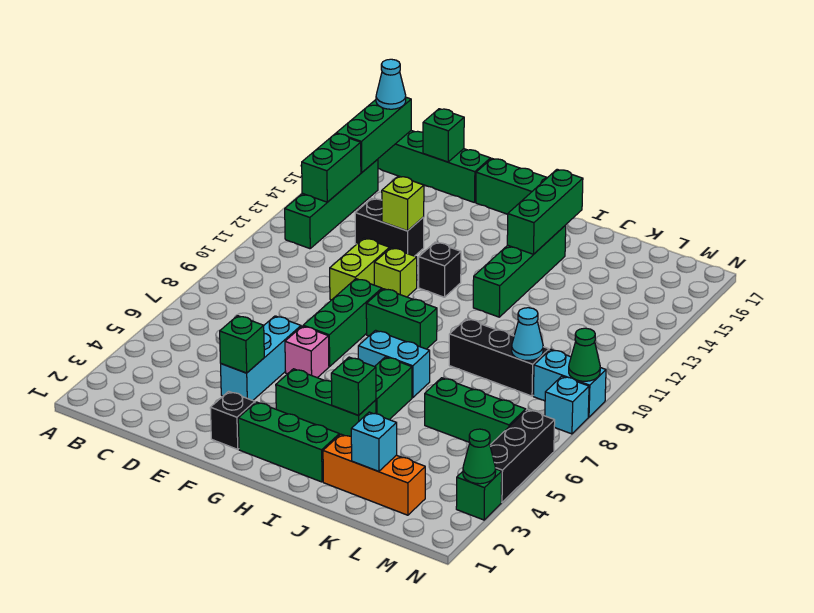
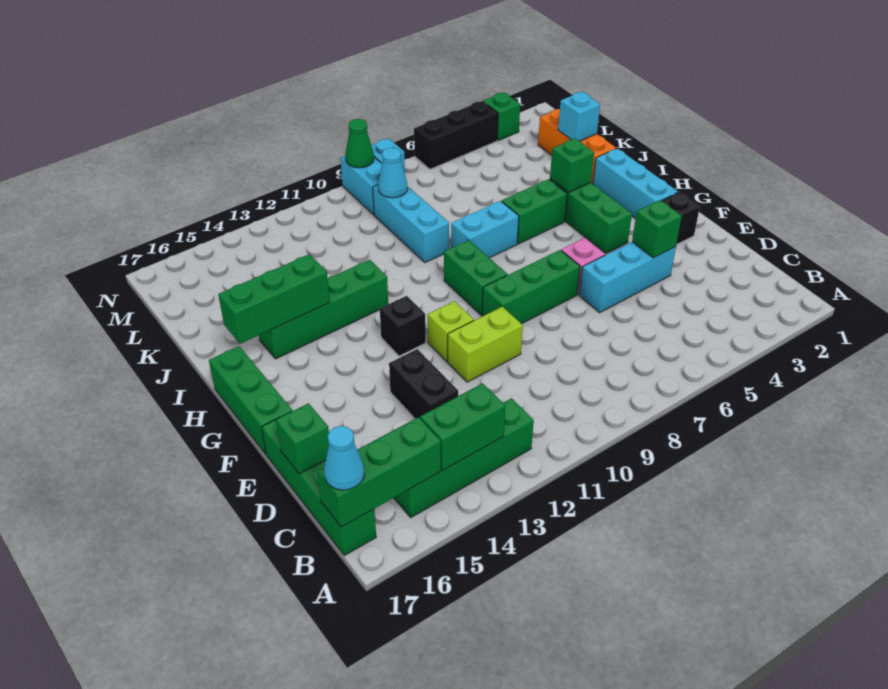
lime brick E13 level 2 -> none
green brick G2:I2 level 1 -> cyan brick G2:I2 level 1
cyan brick H7:I7 level 1 -> cyan brick I7:I8 level 1
black brick J9:L9 level 1 -> cyan brick J9:L9 level 1
green brick K6:M6 level 1 -> none
green cone N3 level 2 -> none

